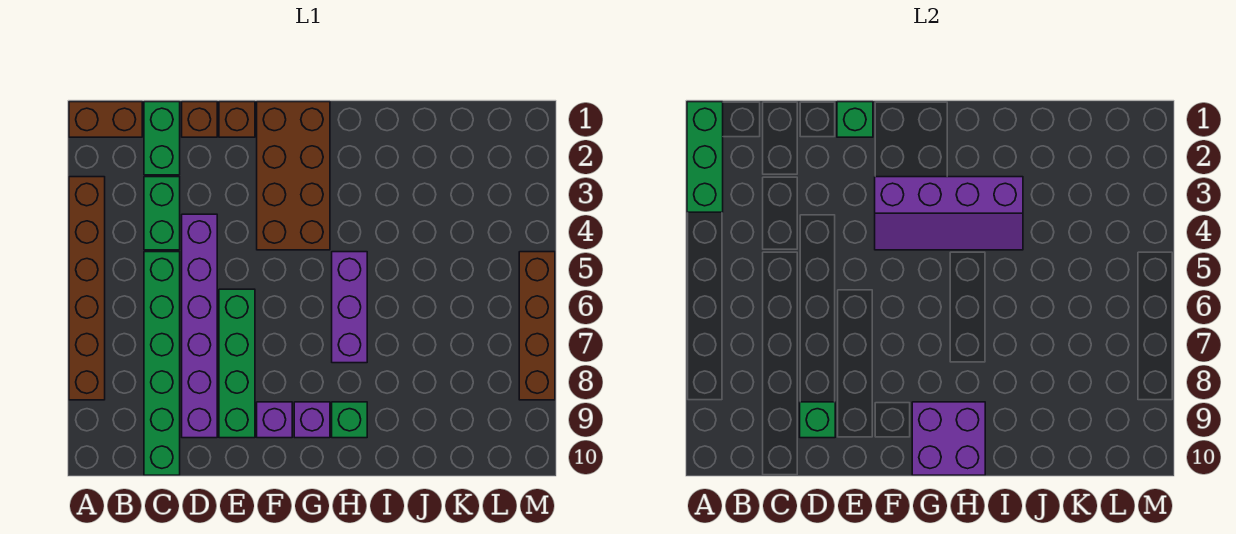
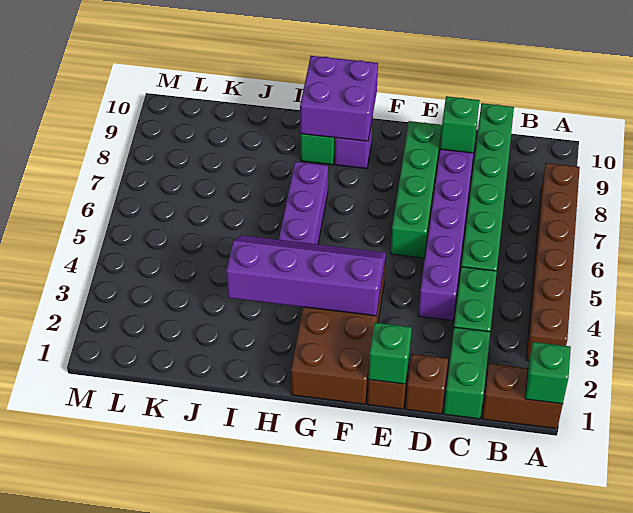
green brick A1:A3 level 2 -> green brick A1 level 2
purple brick F9 level 1 -> none
brown brick M5:M8 level 1 -> none

